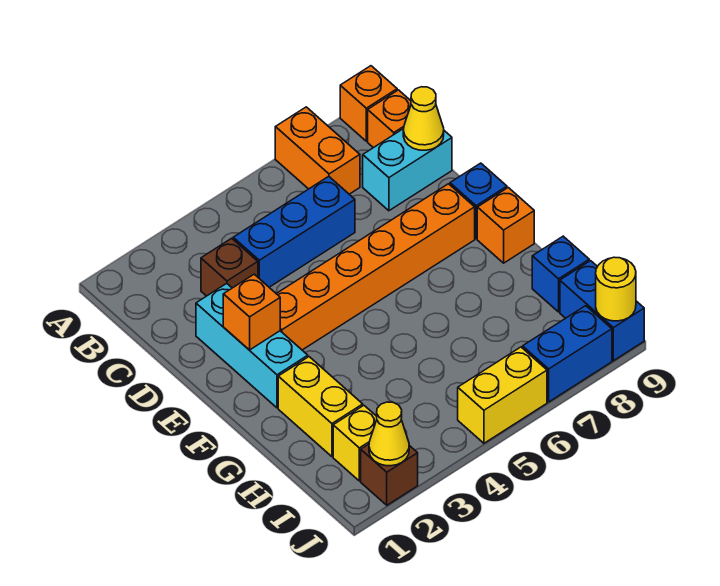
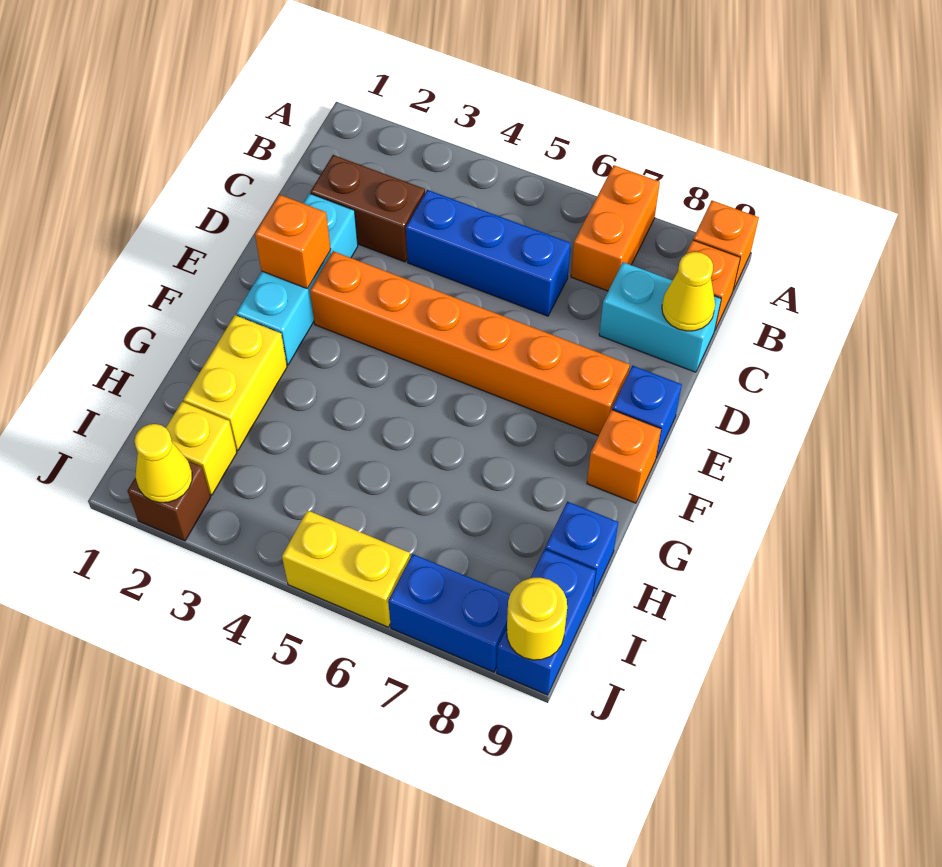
brown brick C3 level 1 -> brown brick C2:C3 level 1

